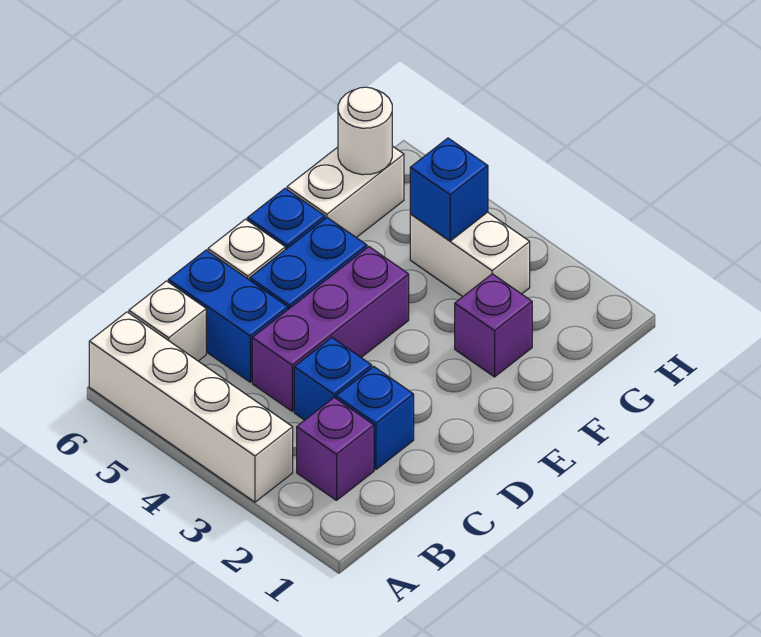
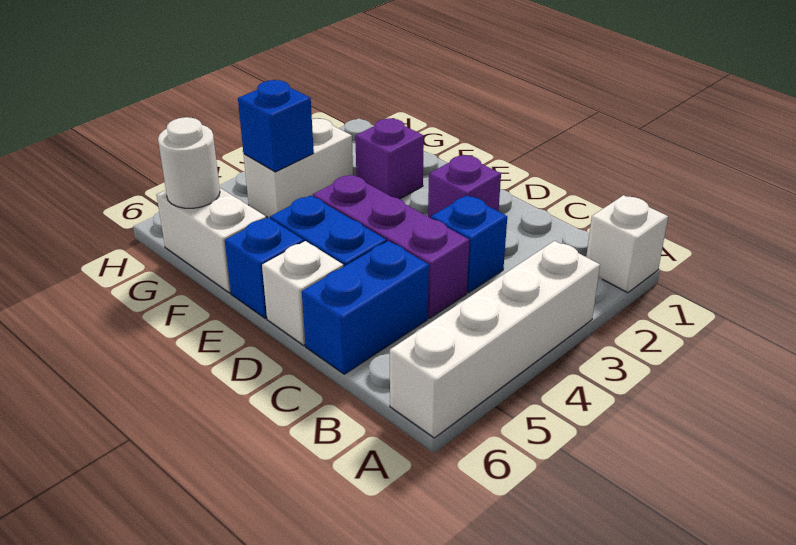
purple brick B2 level 1 -> purple brick D2 level 1
white brick B6 level 1 -> white brick A1 level 1
blue brick C2 level 1 -> none

